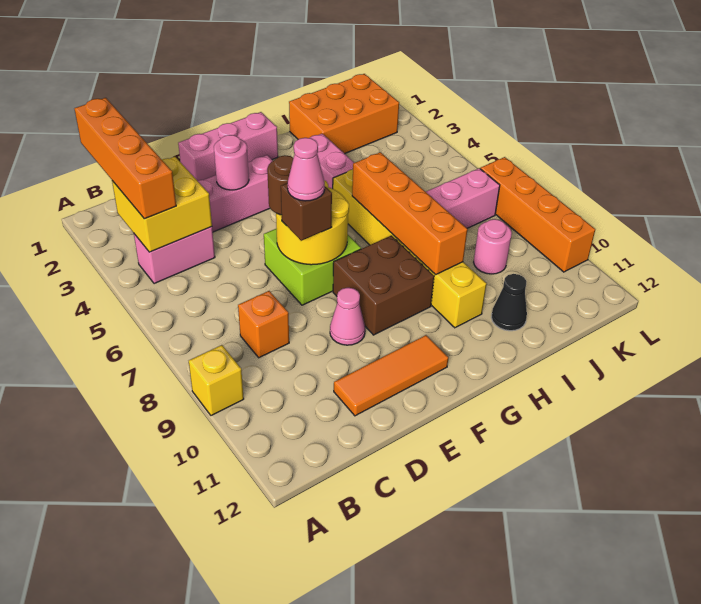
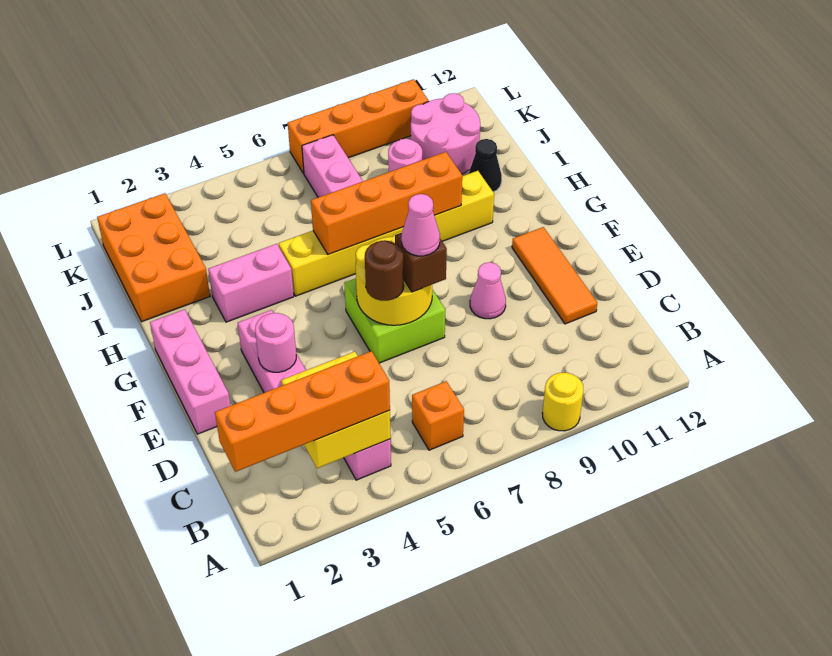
yellow brick A9 level 1 -> yellow round brick A9 level 1
orange brick C8 level 1 -> orange brick B6 level 1
brown brick F8:G9 level 1 -> none
none -> pink round brick J10:K11 level 1

